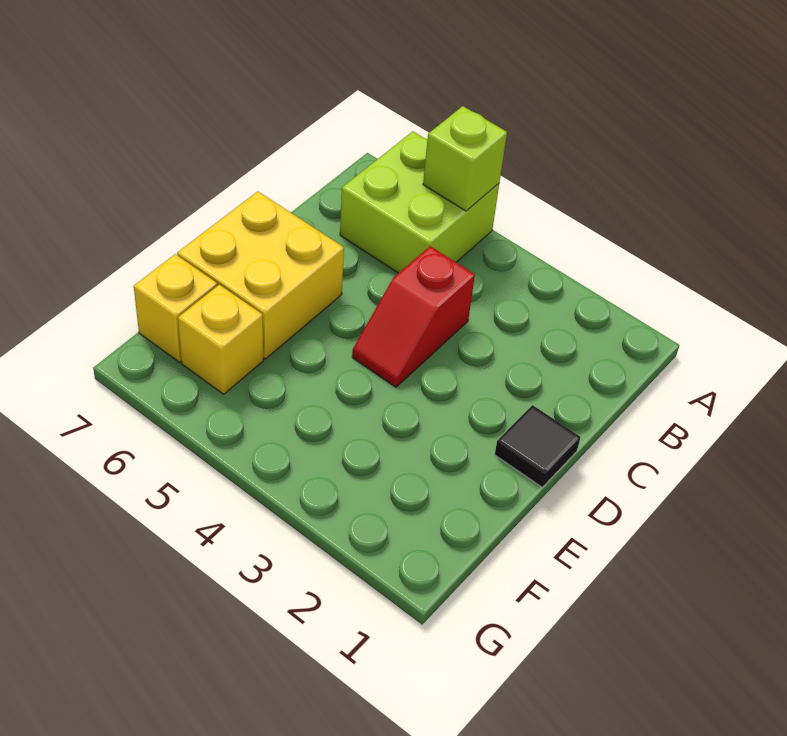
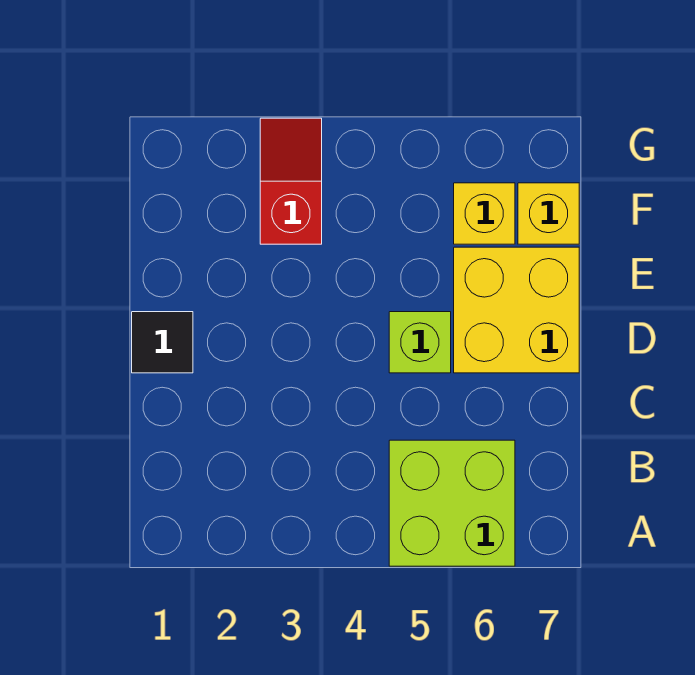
lime brick A5 level 2 -> lime brick D5 level 1
red slope C4:D4 level 1 top C -> red slope F3:G3 level 1 top F

